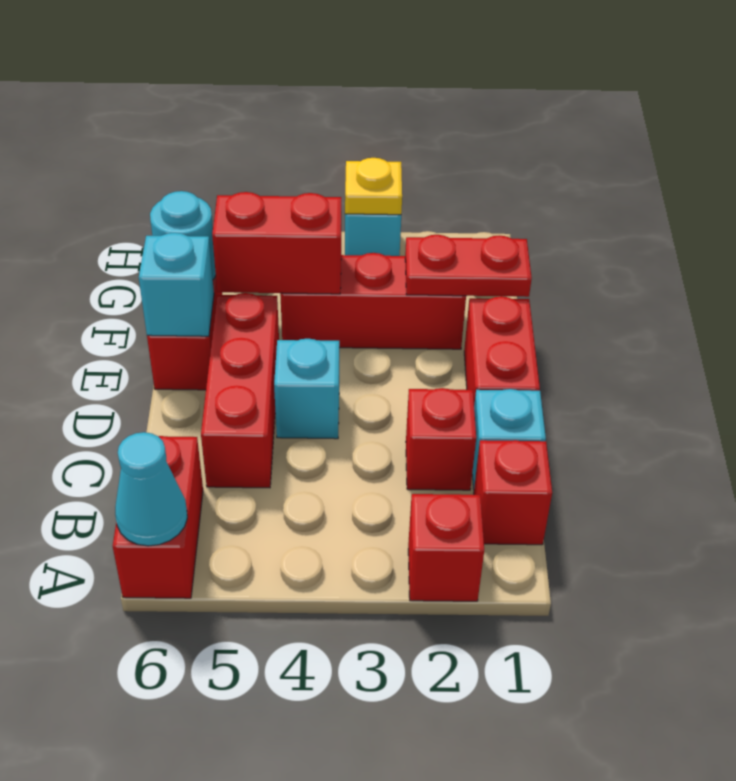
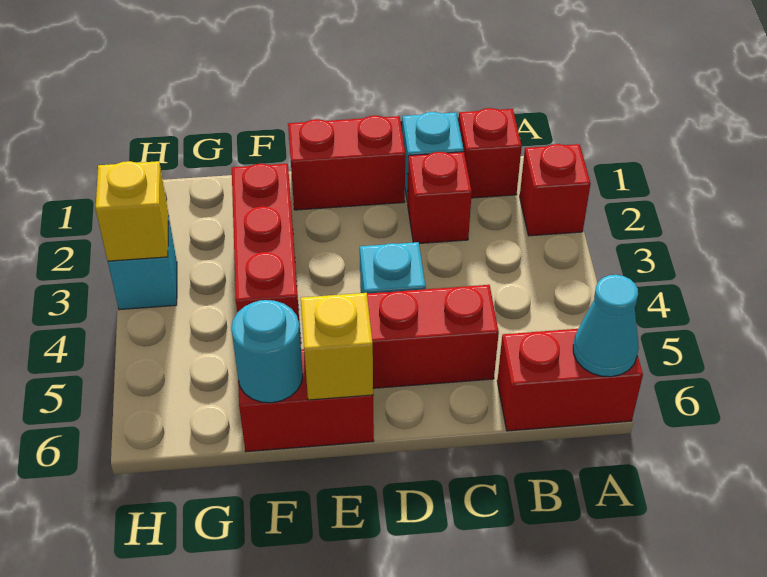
cyan brick E6 level 2 -> yellow brick E6 level 2
red plate F1:F2 level 2 -> none
red brick F4:F5 level 2 -> none
yellow plate H3 level 2 -> yellow brick H3 level 2

